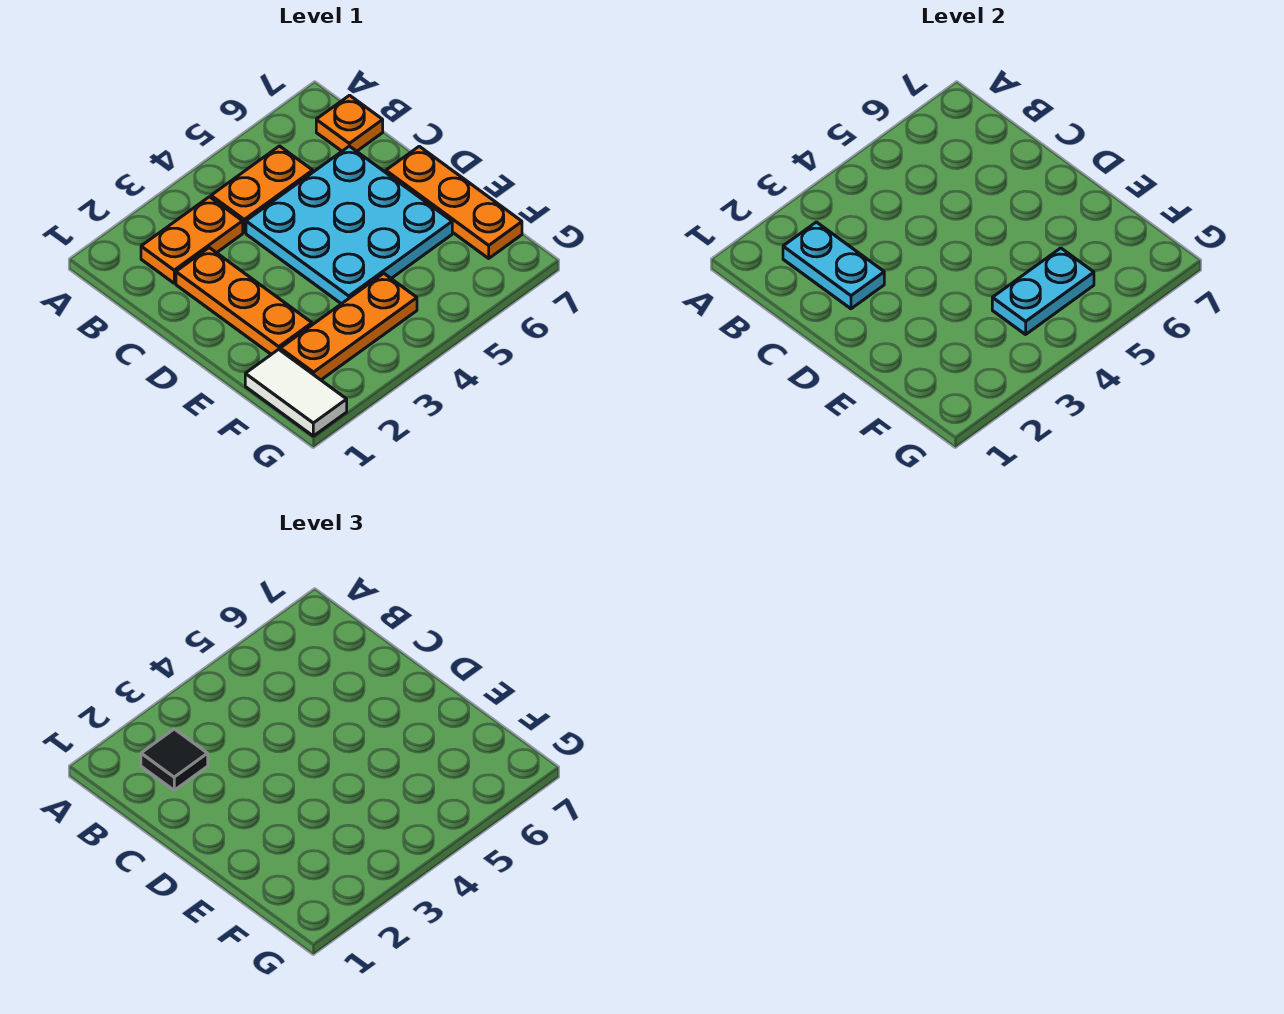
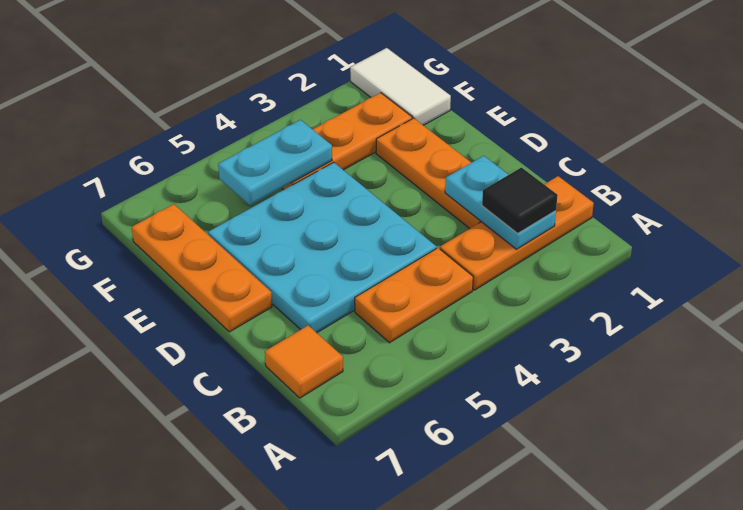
orange plate B2:B3 level 1 -> orange plate B1:B3 level 1
orange plate B7 level 1 -> orange tile B7 level 1

